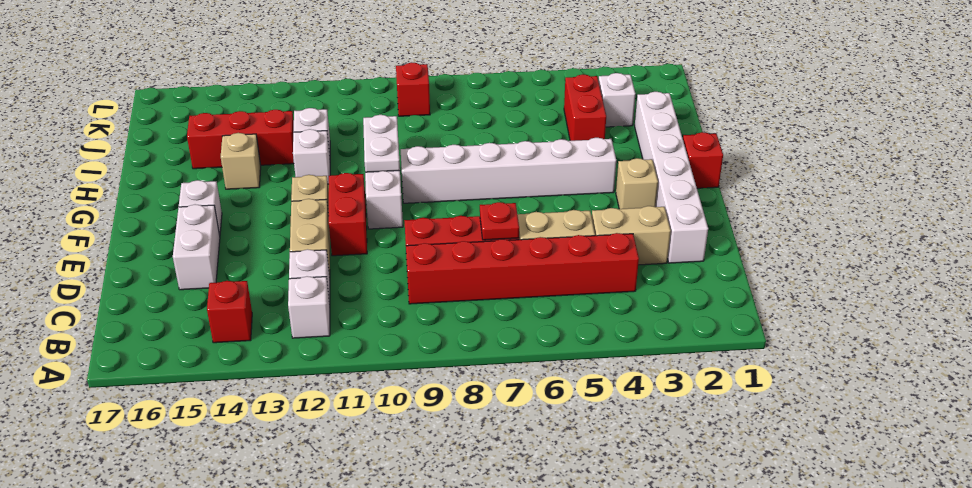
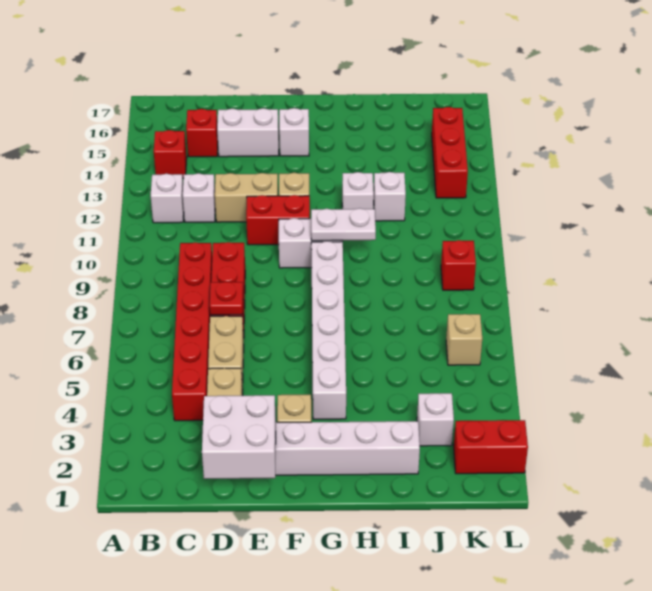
none -> white brick D1:E2 level 2
red brick G1 level 1 -> red brick C15 level 1
tan brick H14 level 1 -> tan brick K6 level 1
red brick I4:J4 level 1 -> red brick K2:L2 level 1
red brick I13:I15 level 1 -> red brick K13:K15 level 1

